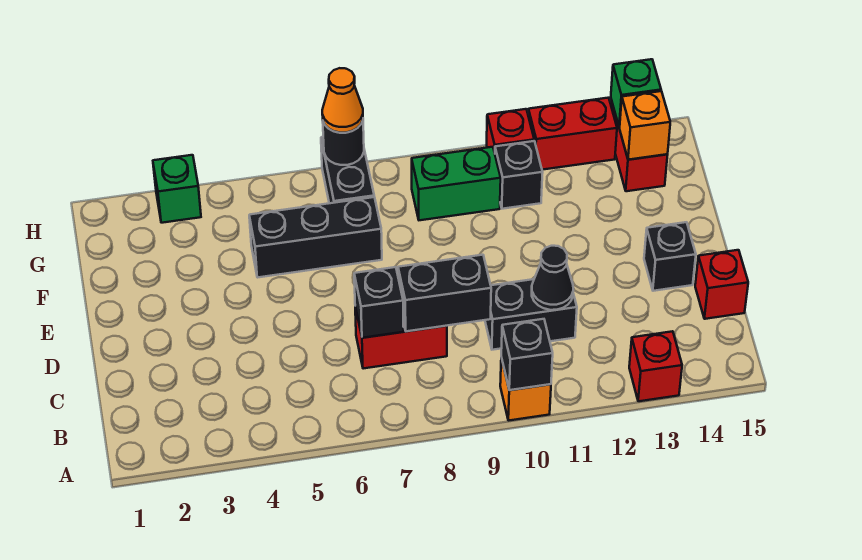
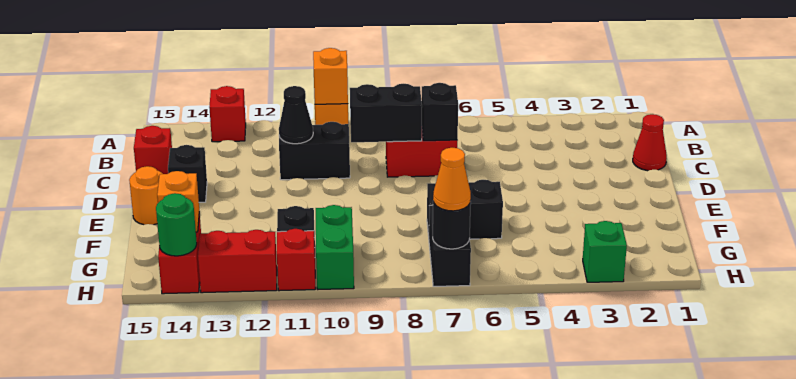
black brick A10 level 2 -> orange brick A10 level 2
none -> red cone C1 level 1
none -> orange round brick E15 level 1
black brick F5:F7 level 1 -> black brick F6:F7 level 1
green brick G9:G10 level 1 -> green brick G10:H10 level 1
green brick H14 level 2 -> green round brick H14 level 2

